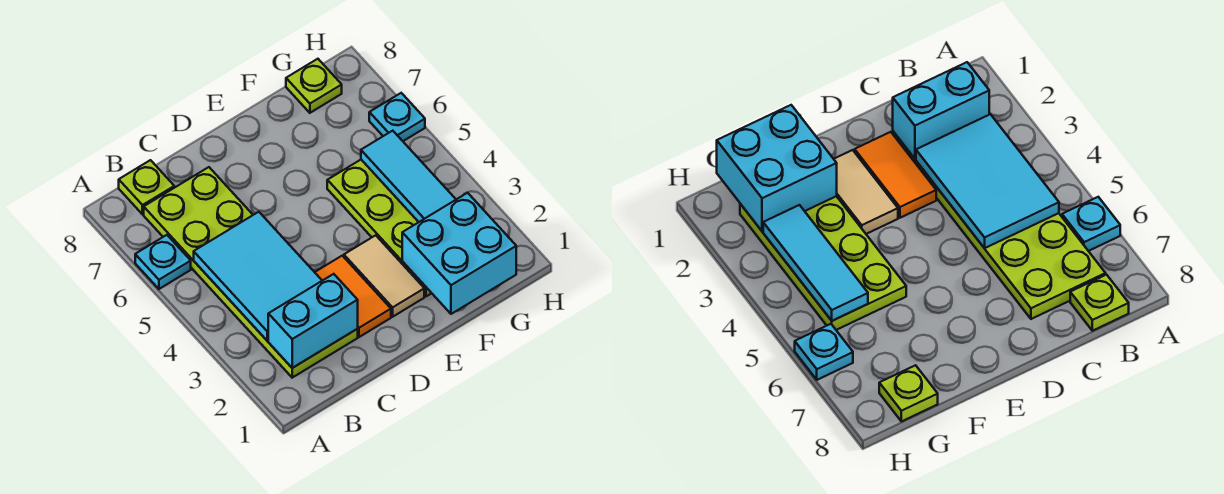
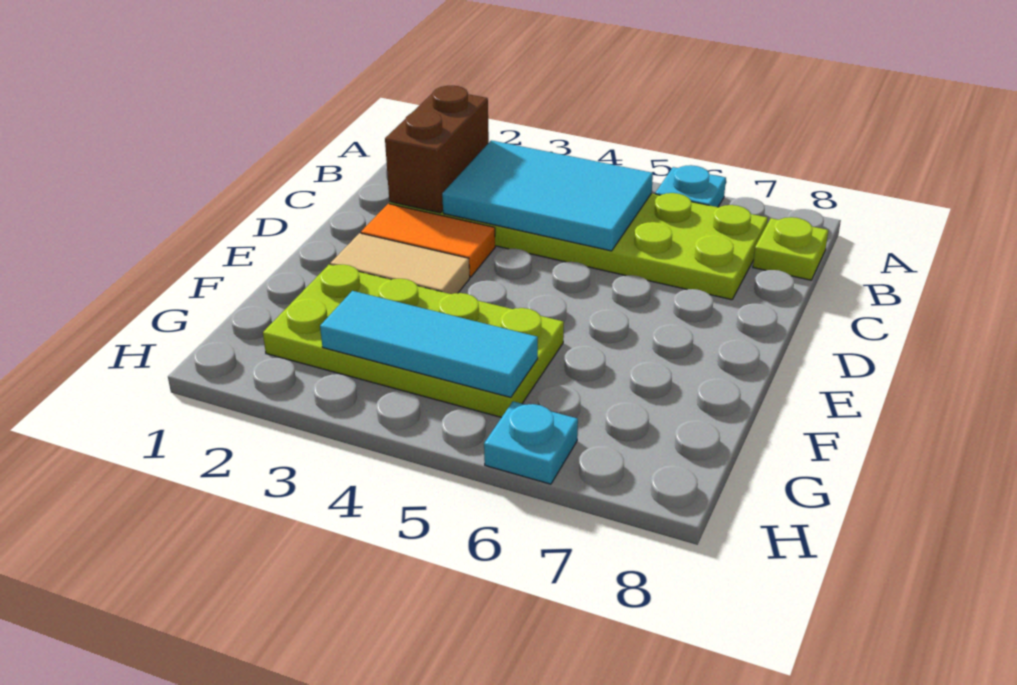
cyan brick B2:C2 level 2 -> brown brick B2:C2 level 2
cyan brick F1:G2 level 2 -> none
lime plate G8 level 1 -> none

